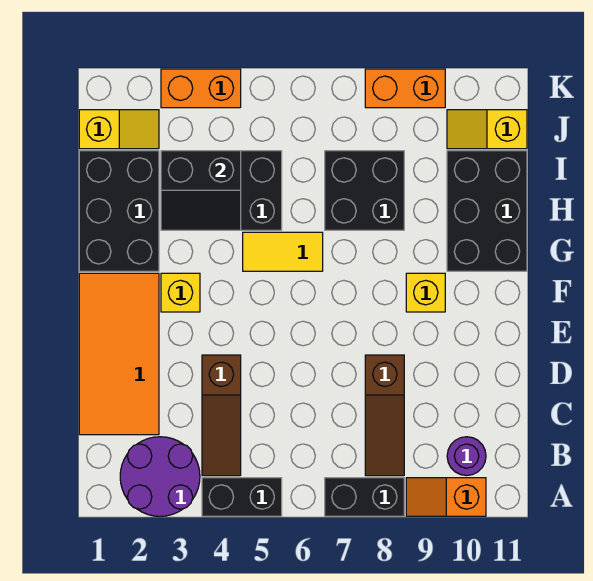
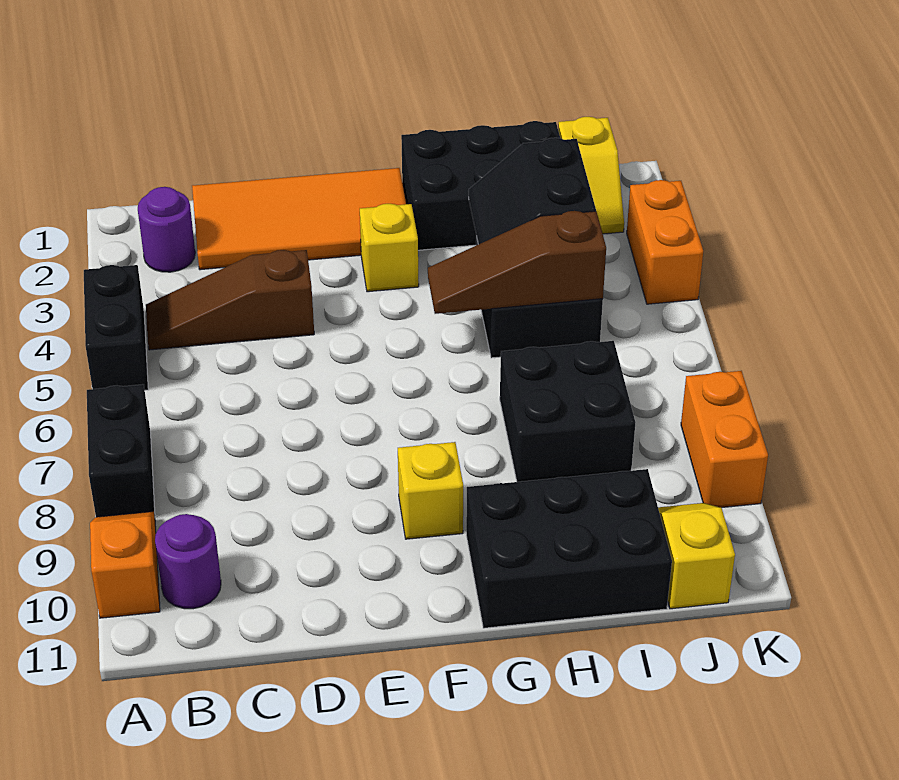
purple round brick A2:B3 level 1 -> purple round brick B2 level 1
brown slope B8:D8 level 1 top D -> brown slope G5:I5 level 2 top I
yellow tile G5:G6 level 1 -> none

